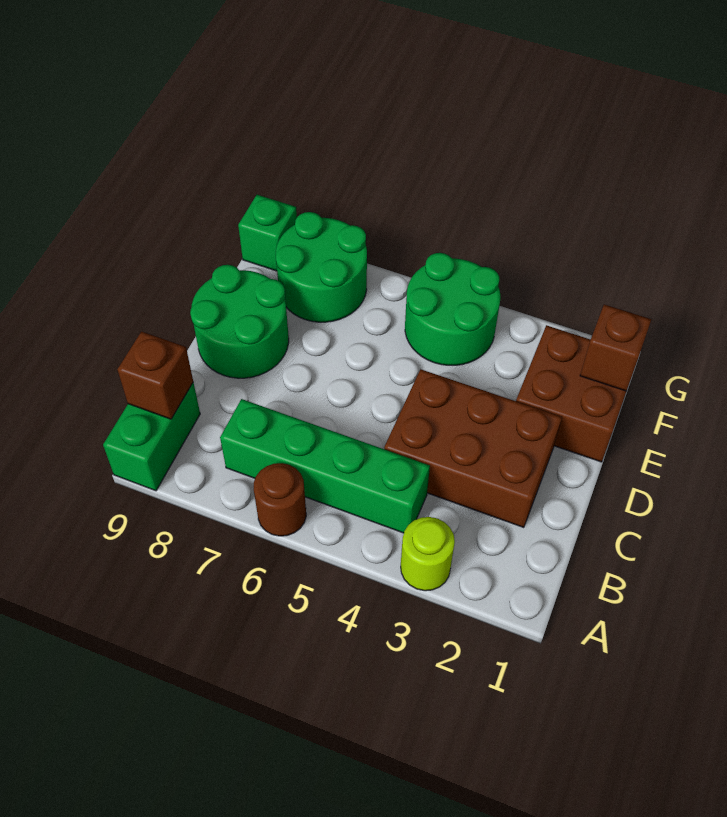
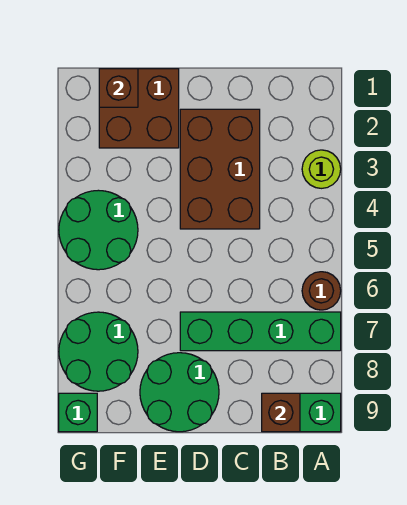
green brick B4:B7 level 1 -> green brick A7:D7 level 1

